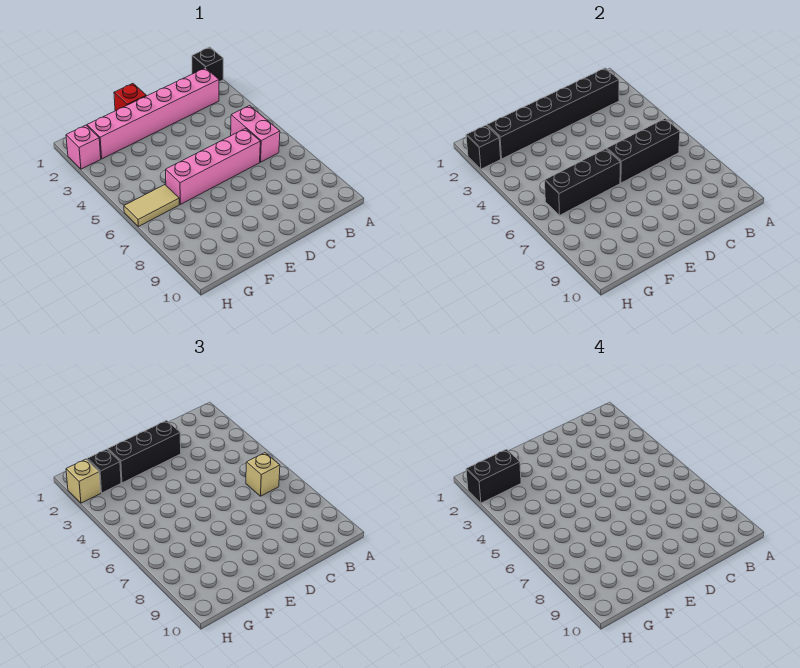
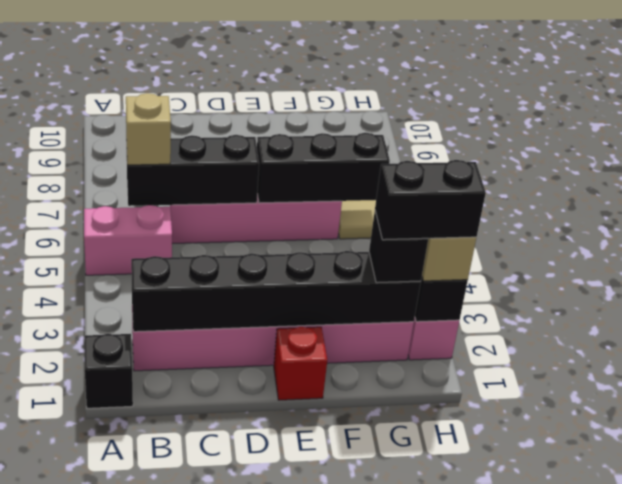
pink brick B5:B6 level 1 -> pink brick A5:B5 level 1
black brick D2:F2 level 3 -> none

